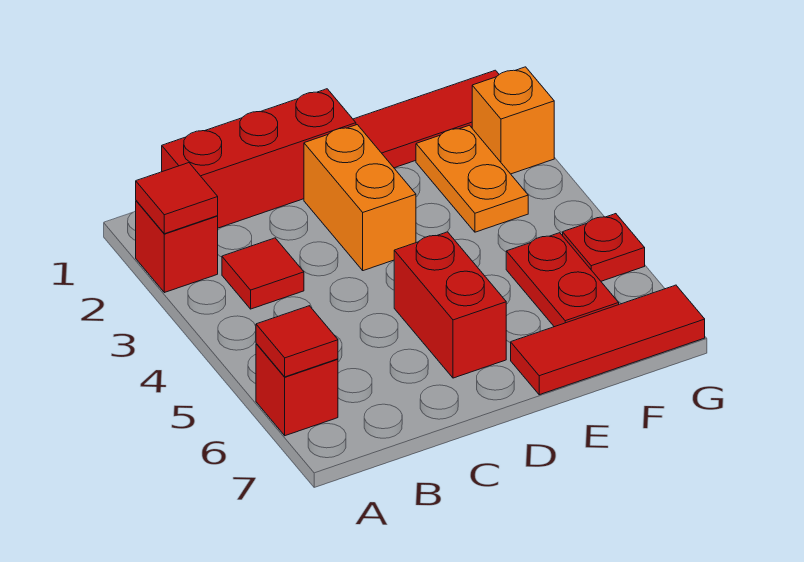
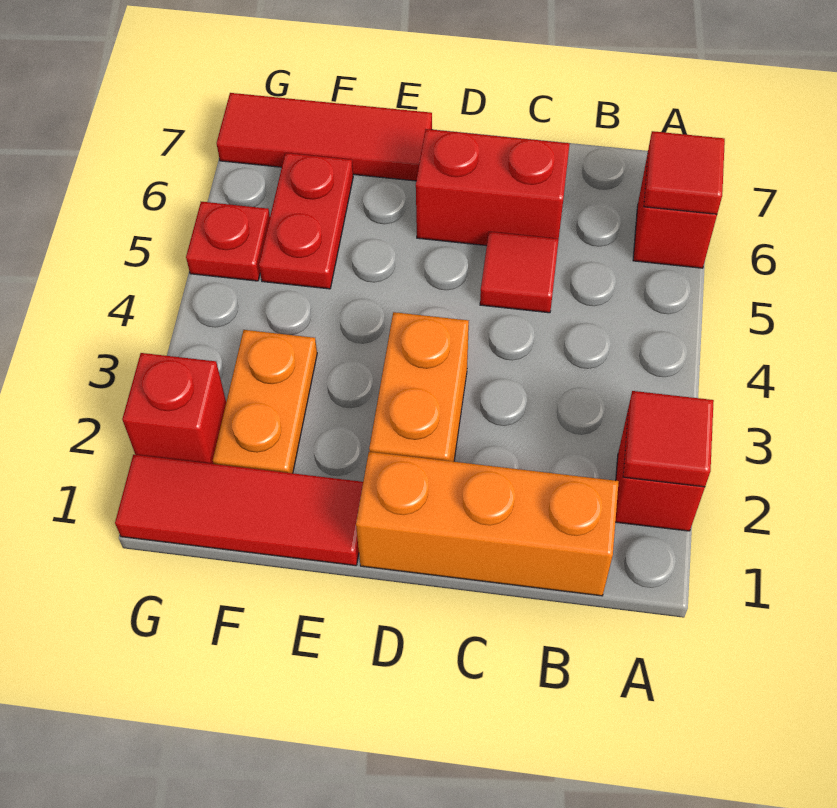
red brick B1:D1 level 1 -> orange brick B1:D1 level 1
red tile B3 level 1 -> red tile C5 level 1
red brick D5:D6 level 1 -> red brick C6:D6 level 1
orange brick G2 level 1 -> red brick G2 level 1

